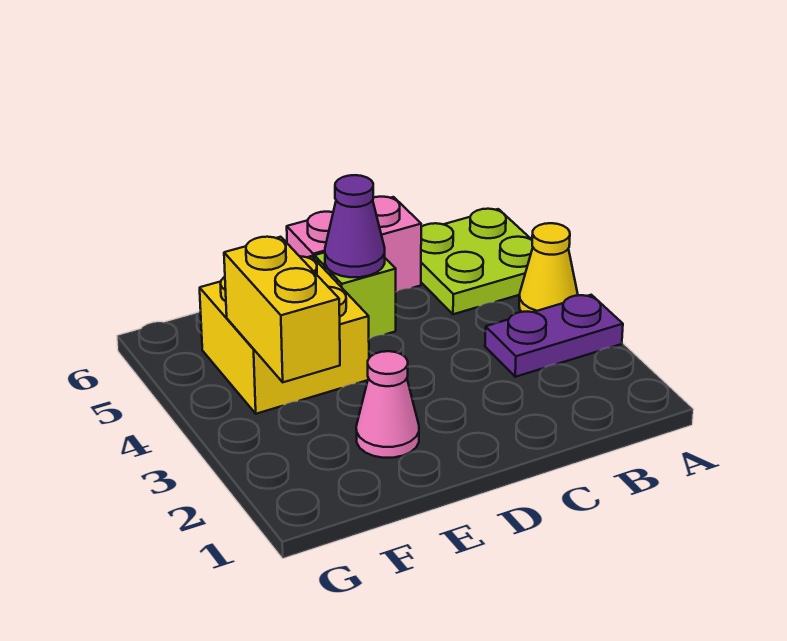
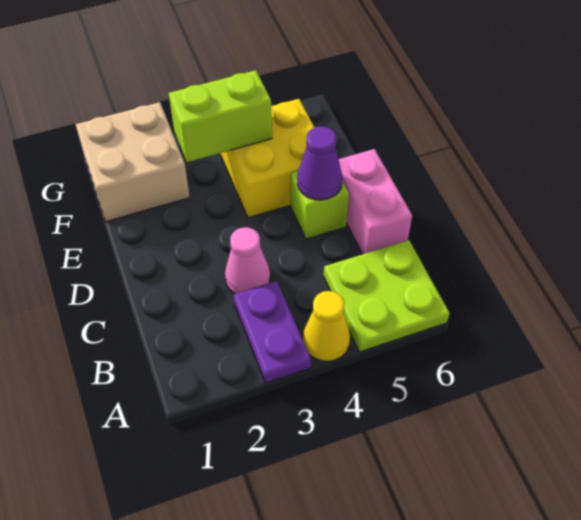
pink cone E2 level 1 -> pink cone C3 level 1
none -> tan brick F1:G2 level 1
yellow brick F3:F4 level 2 -> lime brick F3:F4 level 2

